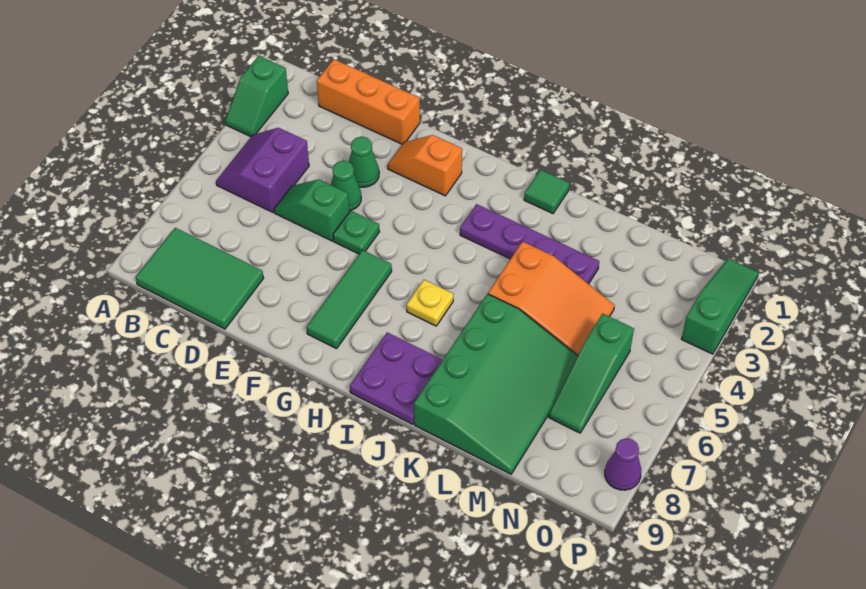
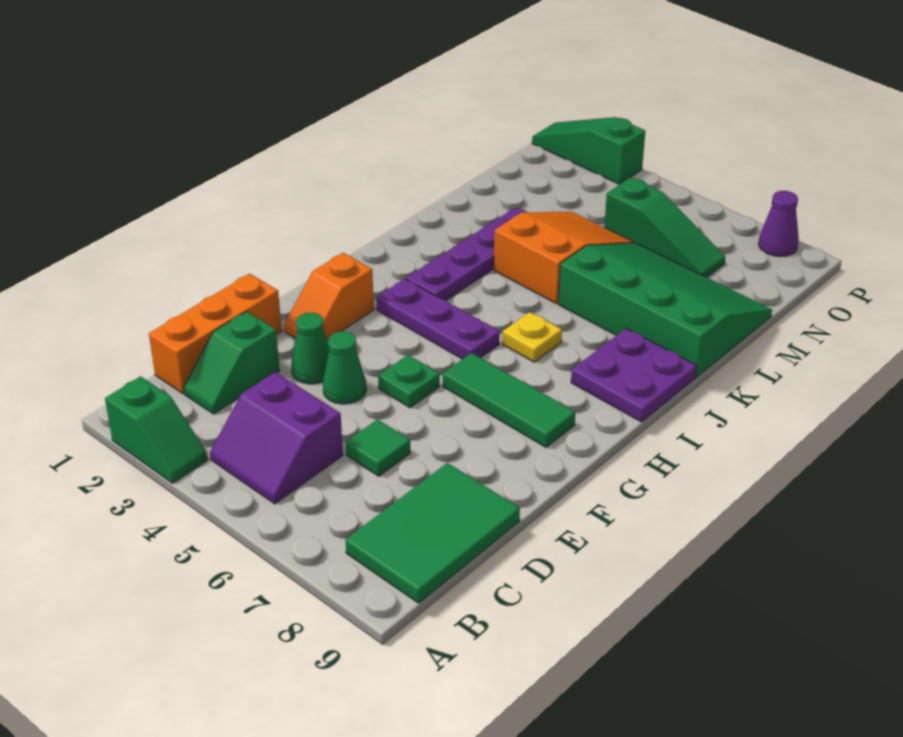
green slope D5:E5 level 1 top E -> green slope C2:D2 level 1 top D
none -> purple plate H3:H5 level 1
green tile J1 level 1 -> green tile D6 level 1

